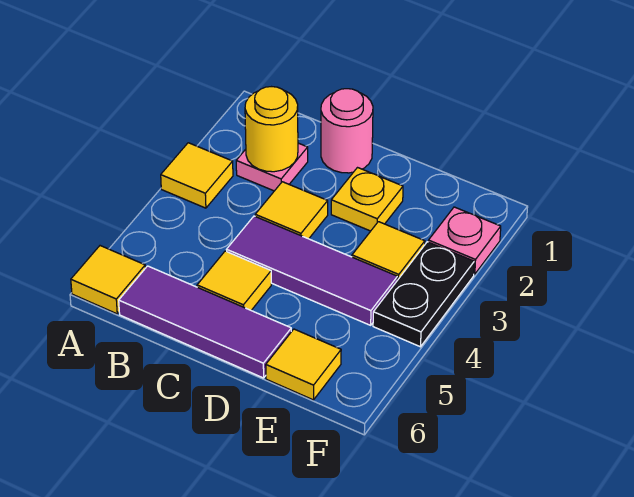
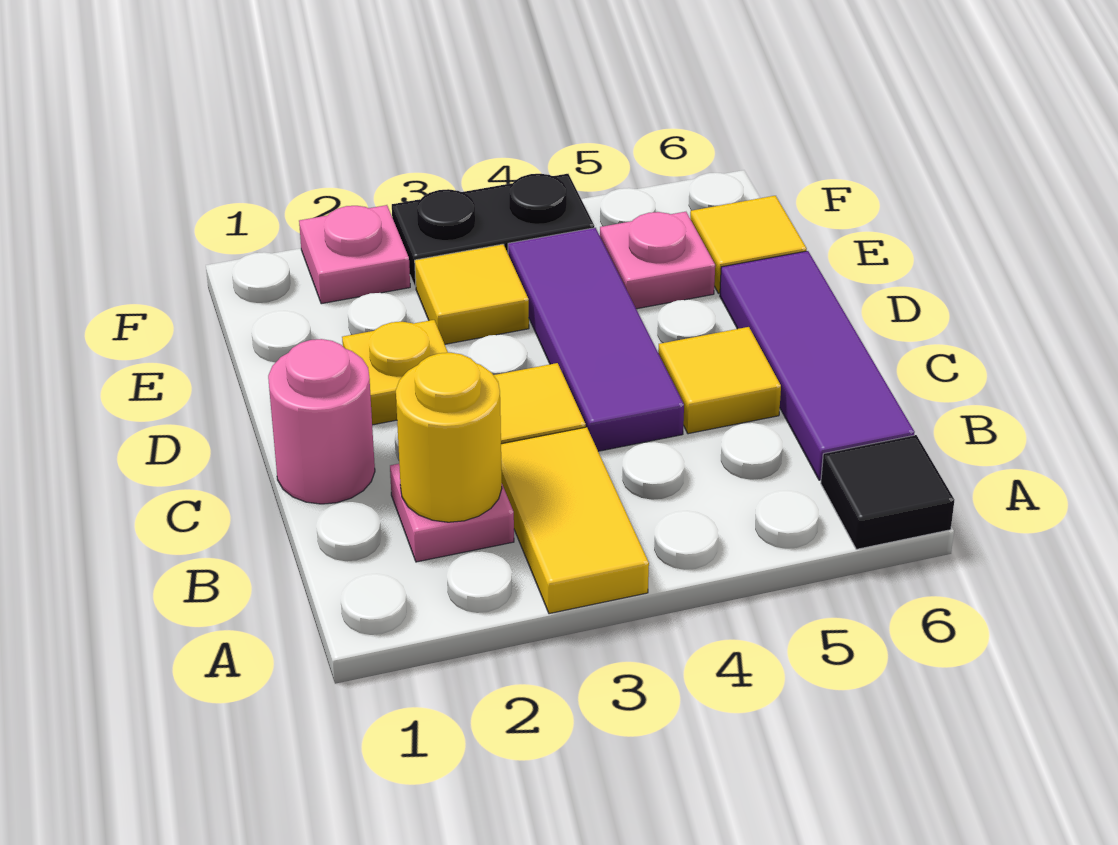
yellow tile A3 level 1 -> yellow tile A3:B3 level 1
yellow tile A6 level 1 -> black tile A6 level 1
none -> pink plate E5 level 1

